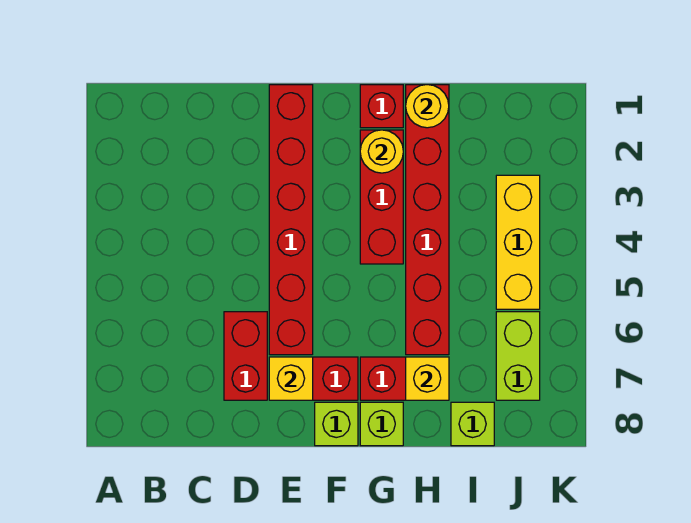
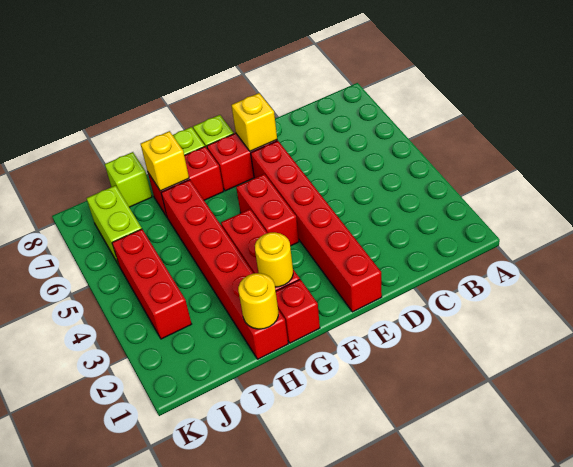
red brick D6:D7 level 1 -> red brick F4:F5 level 1
yellow brick J3:J5 level 1 -> red brick J3:J5 level 1

